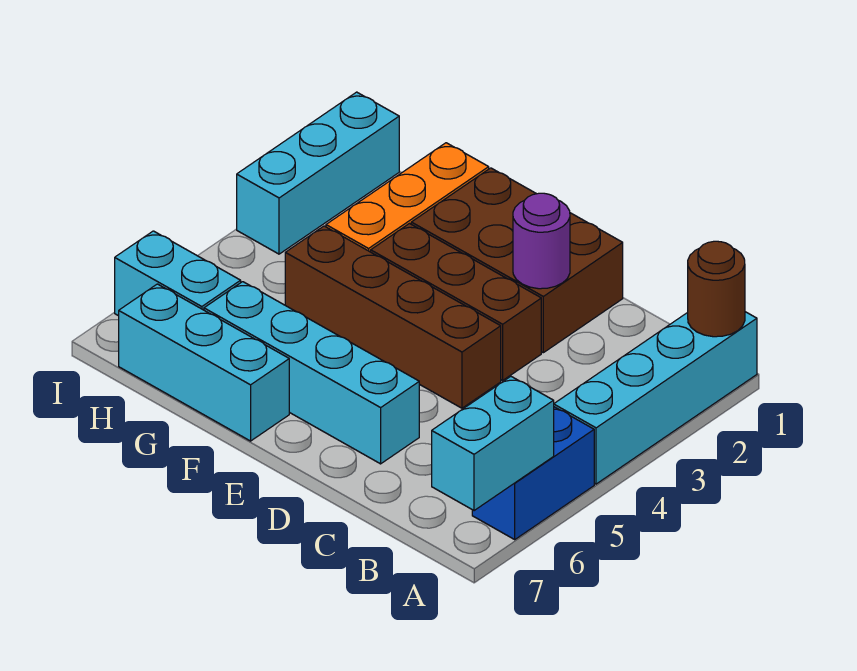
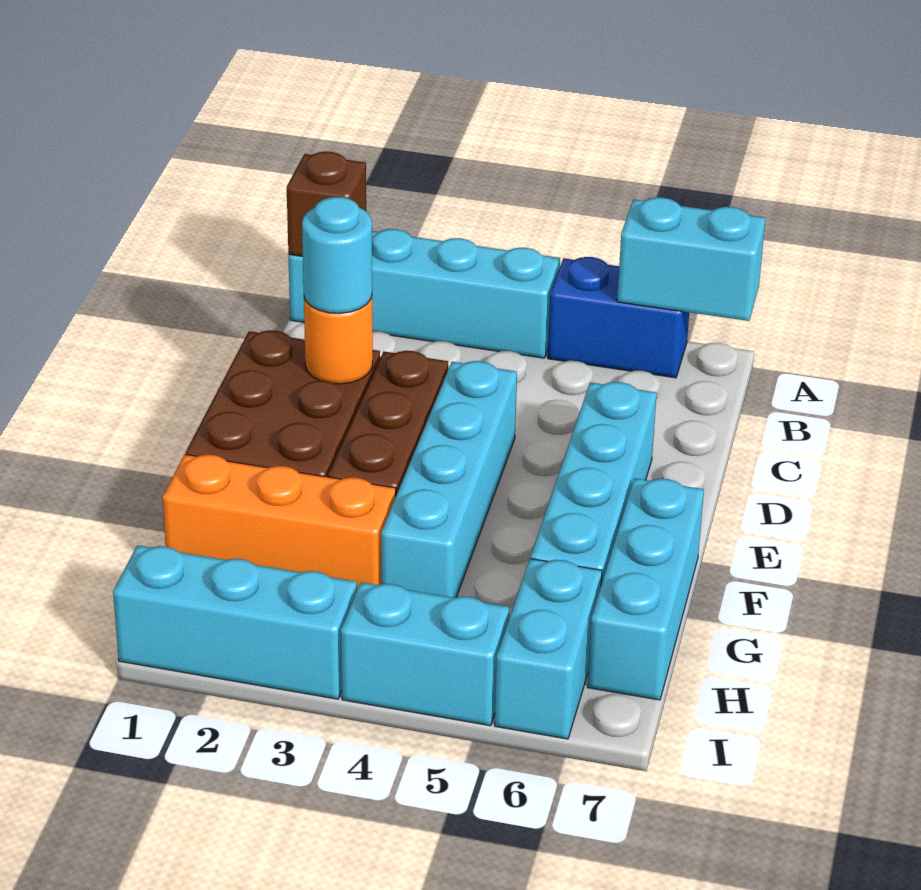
brown round brick A1 level 2 -> brown brick A1 level 2
purple round brick D2 level 2 -> orange round brick D2 level 2
none -> cyan round brick D2 level 3
brown brick D4:G4 level 1 -> cyan brick D4:G4 level 1
none -> cyan brick I4:I5 level 1

